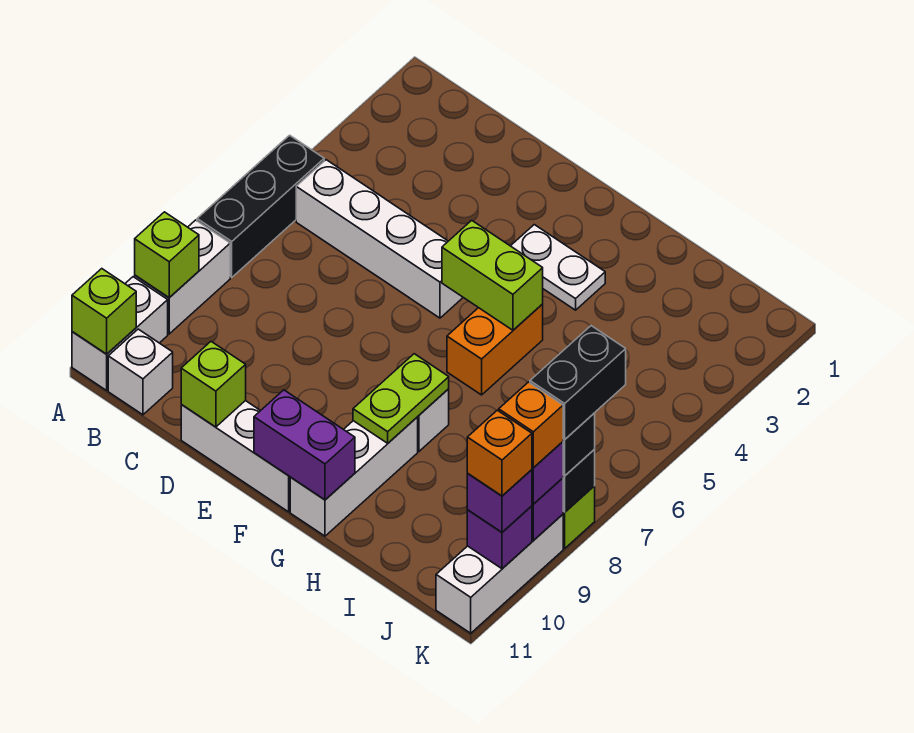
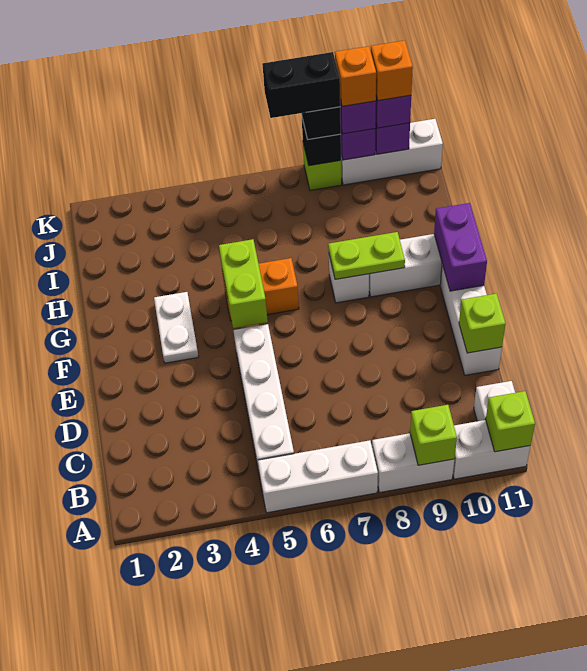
black brick A5:A7 level 1 -> white brick A5:A7 level 1

